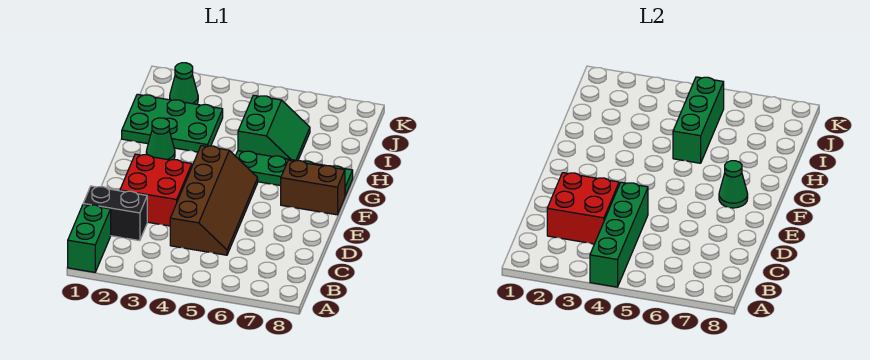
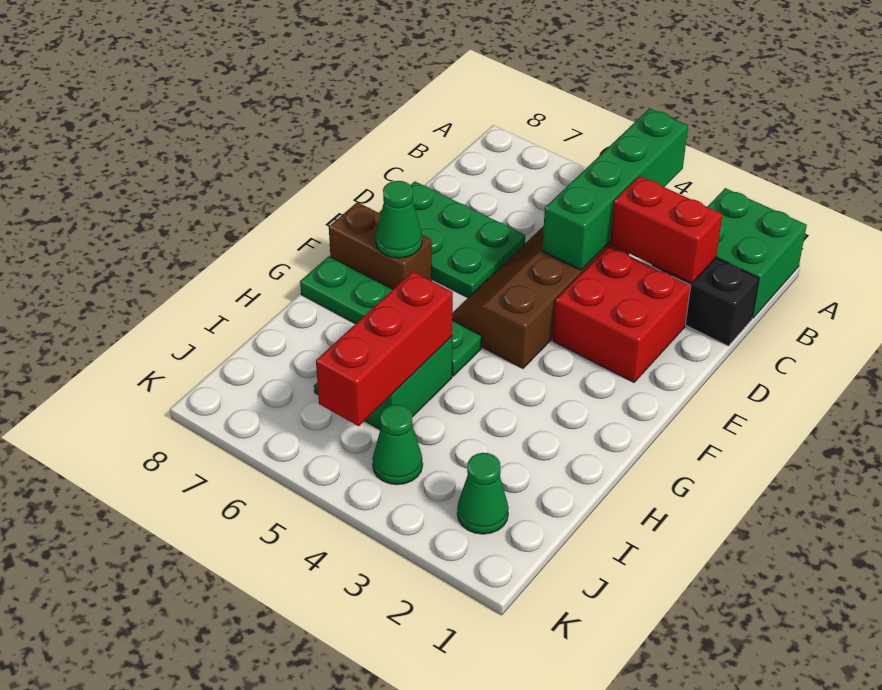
green brick A1:B1 level 1 -> green brick A1:B2 level 1
red brick C2:D3 level 2 -> red brick C2:C3 level 2
green cone G2 level 1 -> green cone J4 level 1
green plate H1:I3 level 1 -> green plate D6:E8 level 1
green brick H5:J5 level 2 -> red brick H5:J5 level 2

